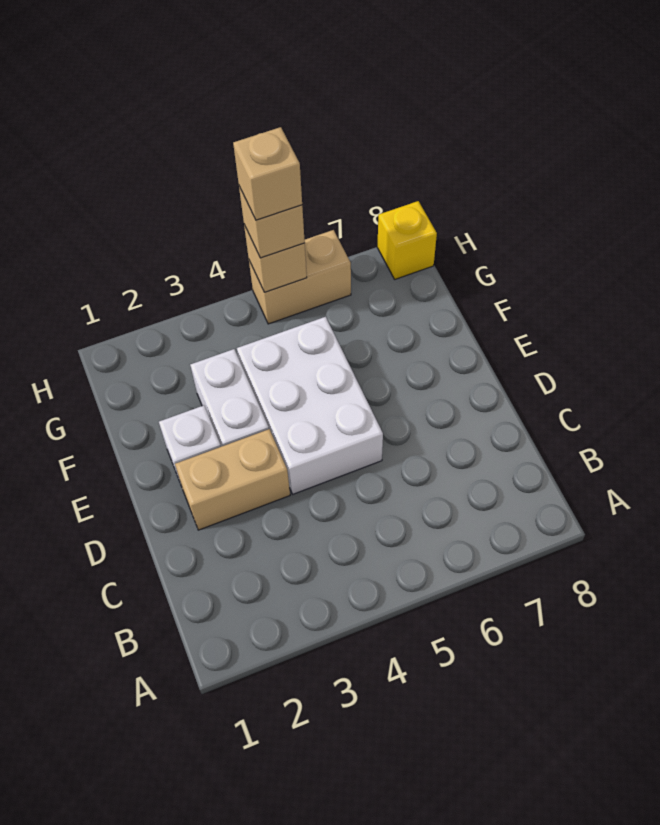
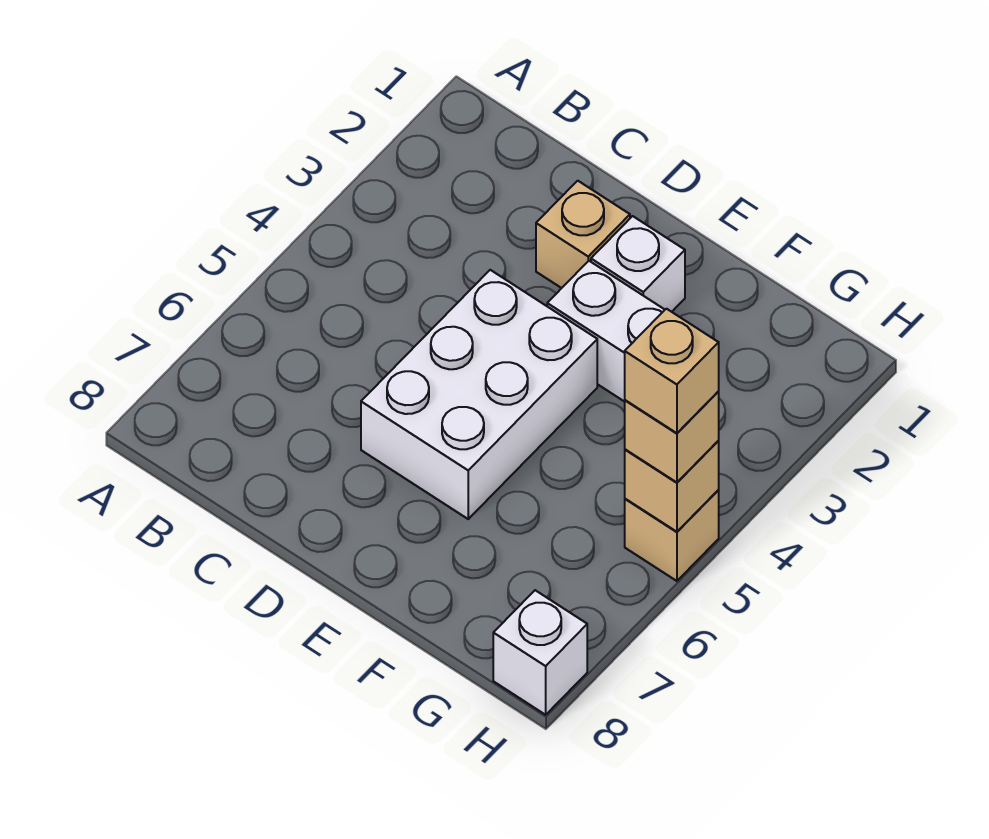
tan brick D2:D3 level 1 -> tan brick D2 level 1
white brick D4:F5 level 1 -> white brick D4:E6 level 1
tan brick H5:H6 level 1 -> tan brick H5 level 1
yellow brick H8 level 1 -> white brick H8 level 1

